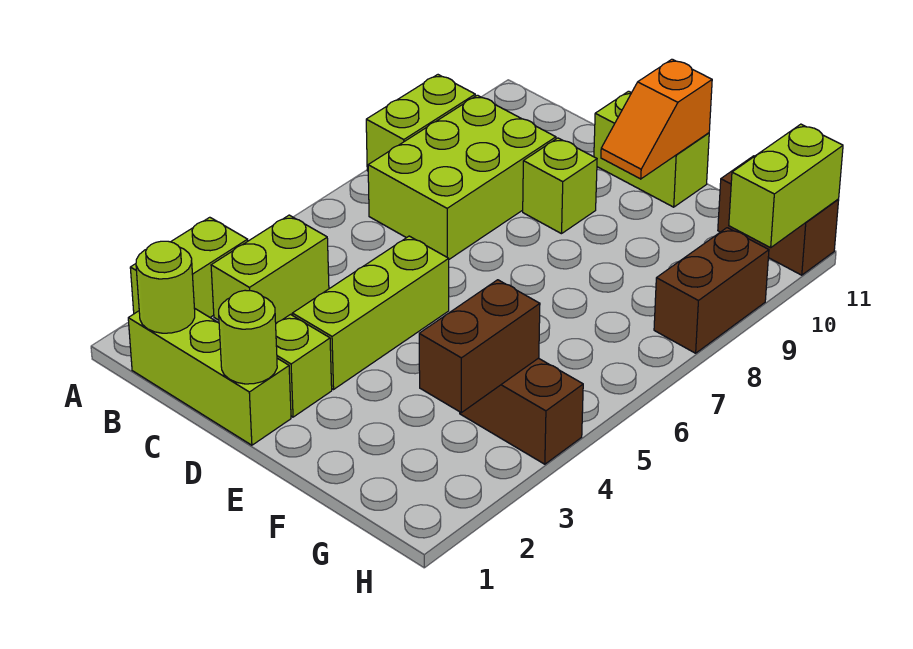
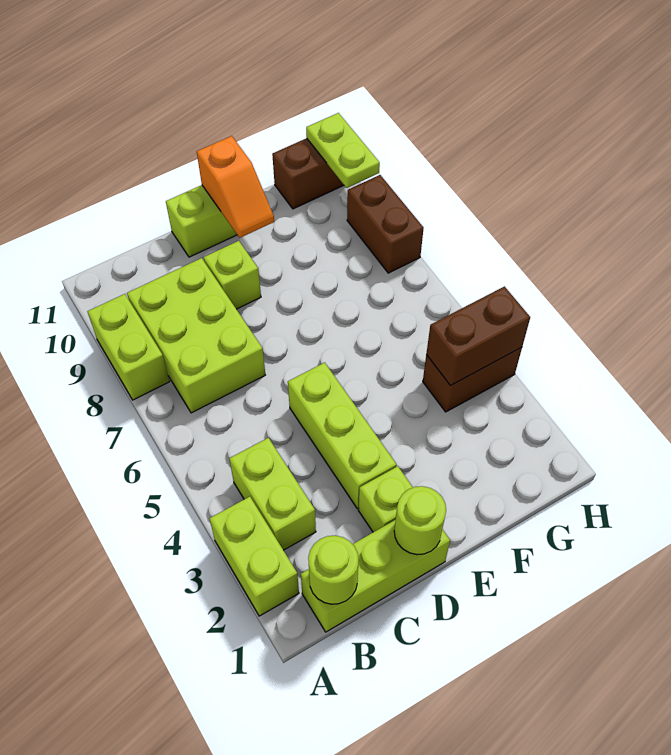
brown brick G3:G4 level 2 -> brown brick G4:H4 level 2
lime brick H10:H11 level 2 -> lime plate H10:H11 level 2

